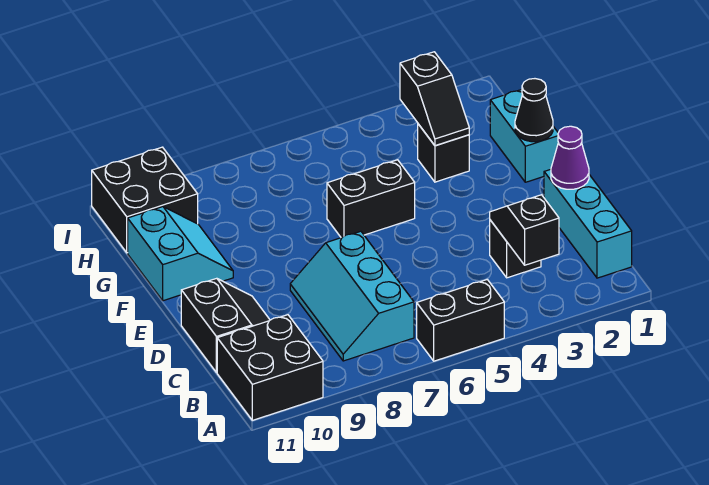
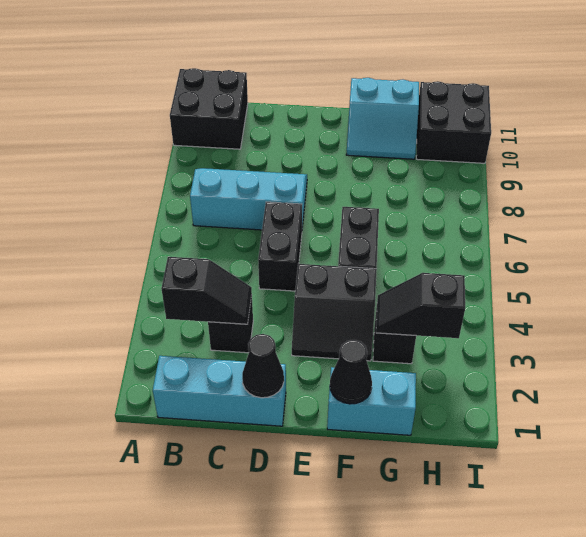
black brick A5:A6 level 1 -> black brick D5:D6 level 1
black slope C10:D11 level 1 top 11 -> black slope E3:F4 level 1 top 4
purple cone D1 level 2 -> black cone D1 level 2

